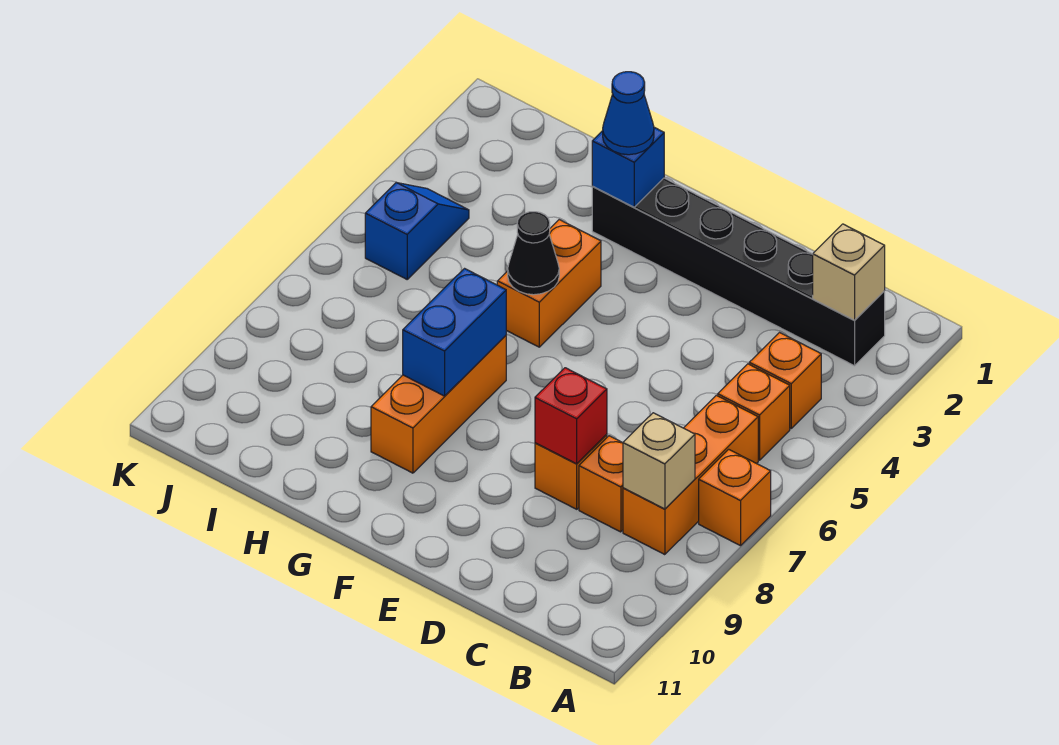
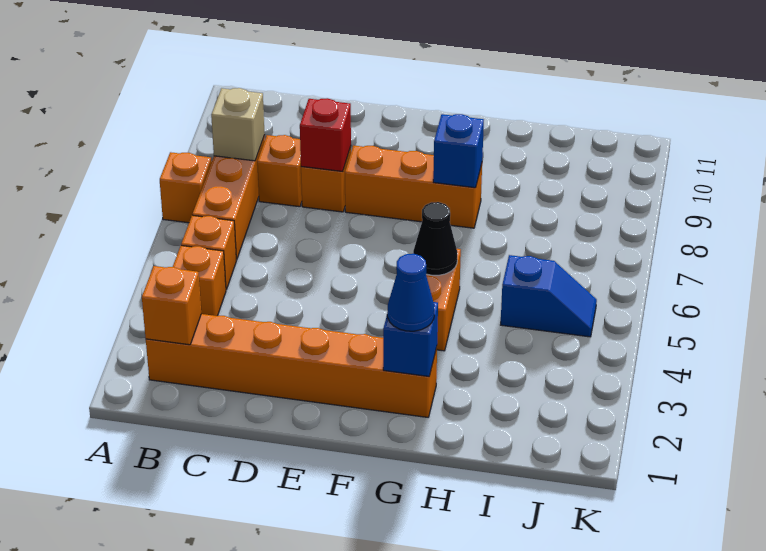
black brick B2:G2 level 1 -> orange brick B2:G2 level 1
tan brick B2 level 2 -> orange brick B2 level 2
orange brick G7:G9 level 1 -> orange brick E8:G8 level 1
blue brick G7:G8 level 2 -> blue brick G8 level 2
blue slope J4:J5 level 1 top 5 -> blue slope I5:J5 level 1 top I

